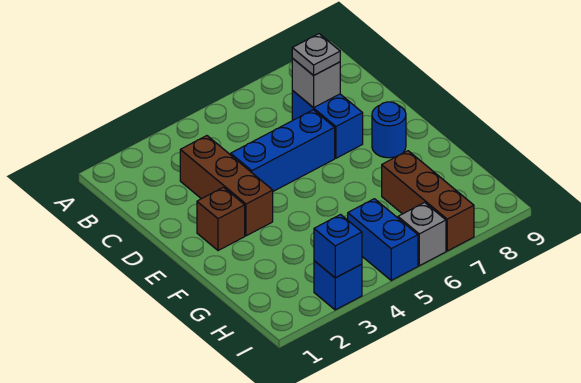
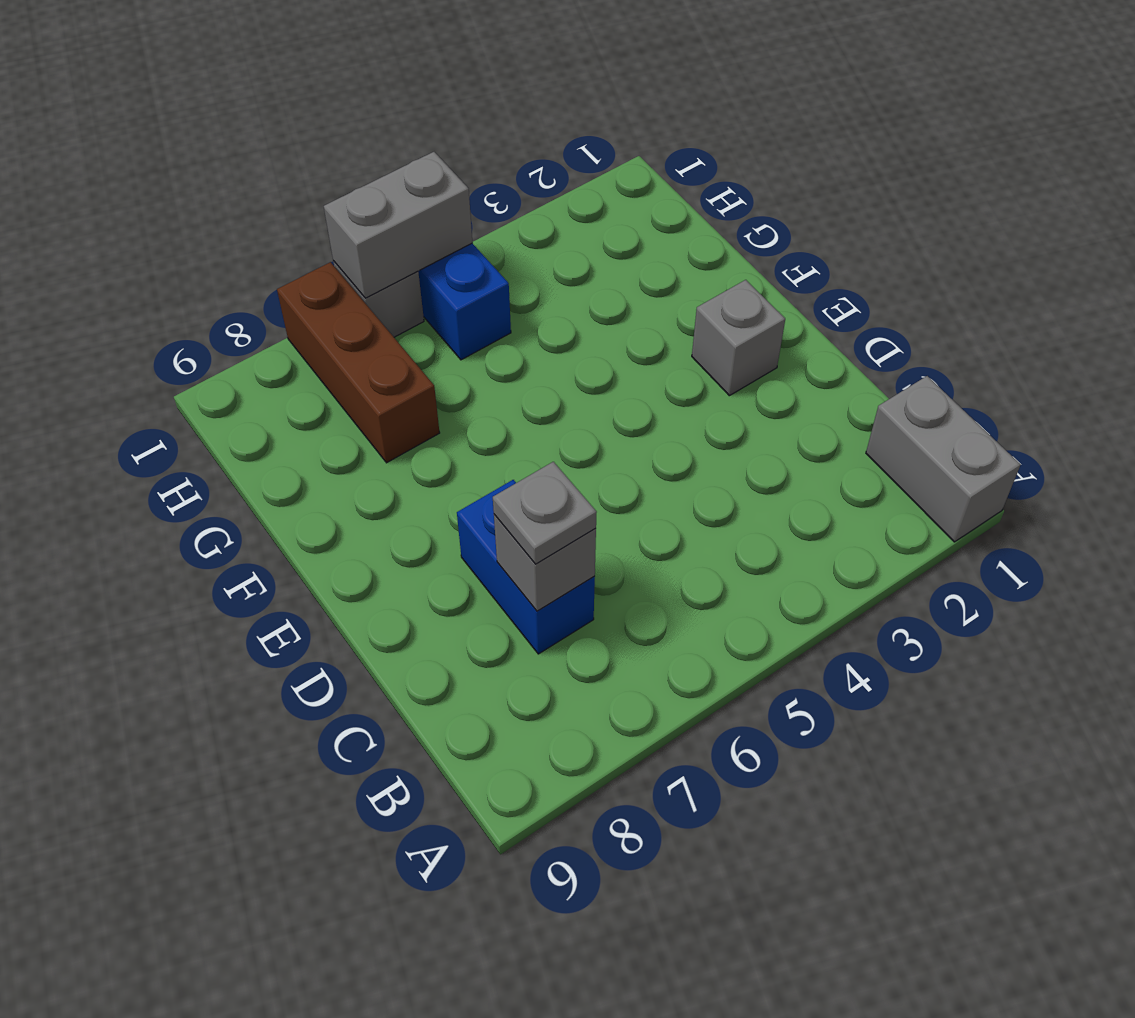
none -> grey brick A1:B1 level 1
brown brick C3:E3 level 1 -> none
blue brick D4:D6 level 1 -> none
brown brick E2 level 1 -> grey brick E2 level 1
blue round brick E8 level 1 -> none
blue brick I3 level 1 -> none
blue brick I3 level 2 -> none
none -> grey brick I5:I6 level 2

